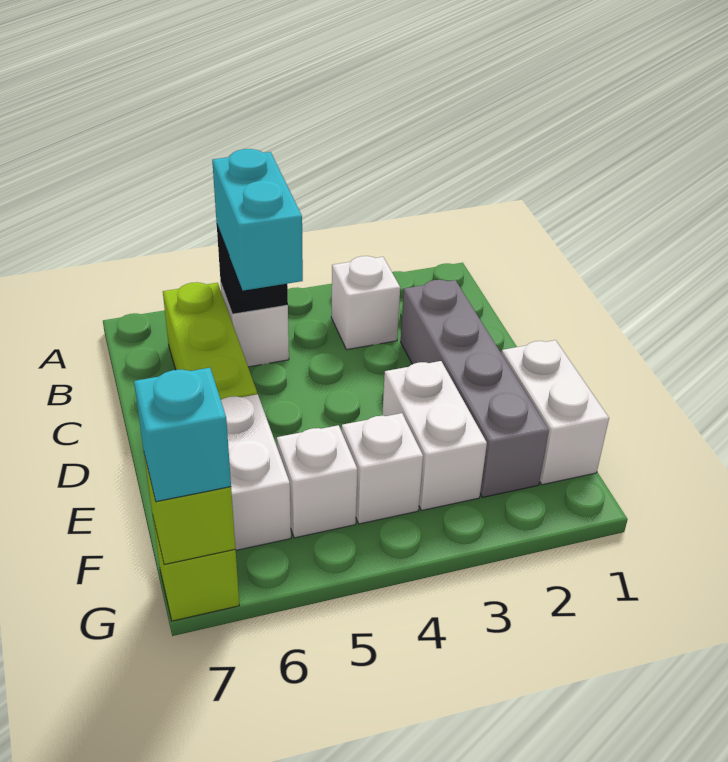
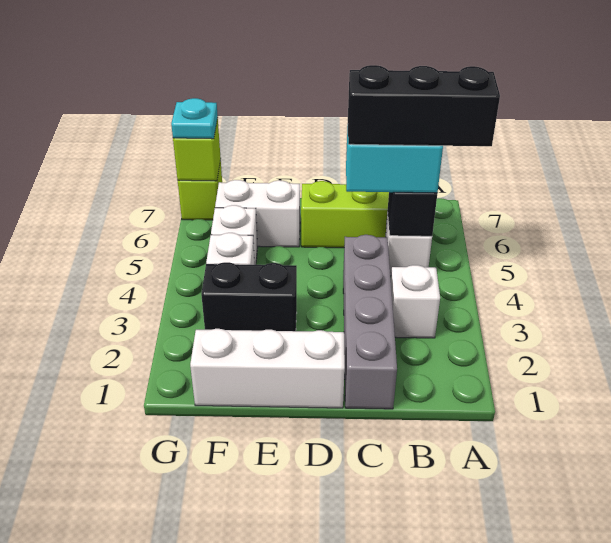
none -> black brick A5:C5 level 4
grey brick C2:F2 level 1 -> grey brick C1:C4 level 1
white brick E1:F1 level 1 -> white brick D1:F1 level 1
white brick E3:F3 level 1 -> black brick E3:F3 level 1
cyan brick G7 level 3 -> cyan plate G7 level 3

